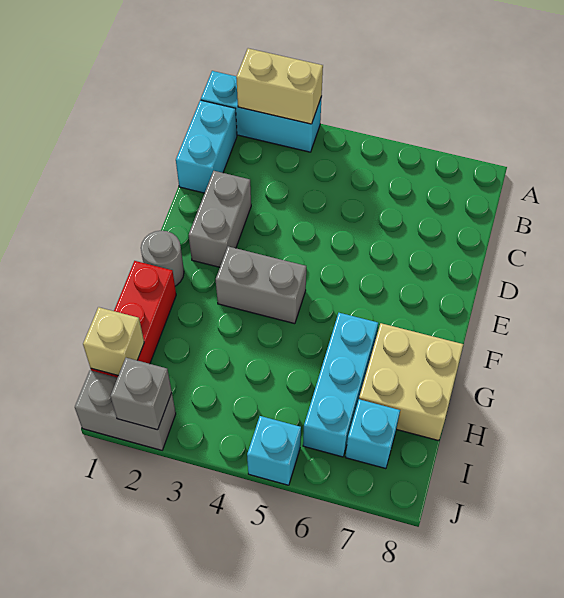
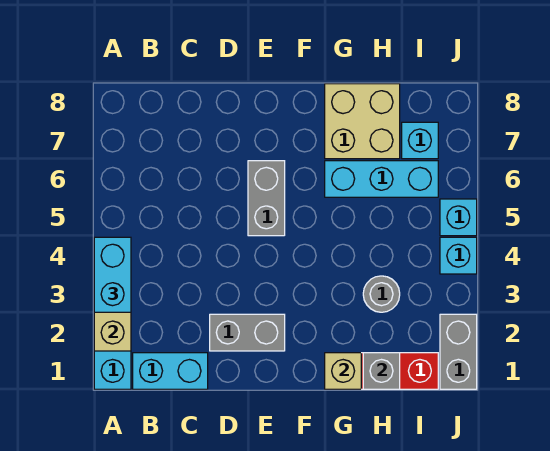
none -> cyan brick A3:A4 level 3
grey round brick F1 level 1 -> grey round brick H3 level 1
grey brick F3:F4 level 1 -> grey brick E5:E6 level 1
tan brick I1 level 2 -> tan brick G1 level 2
grey brick J2 level 2 -> grey brick H1 level 2
none -> cyan brick J4 level 1

